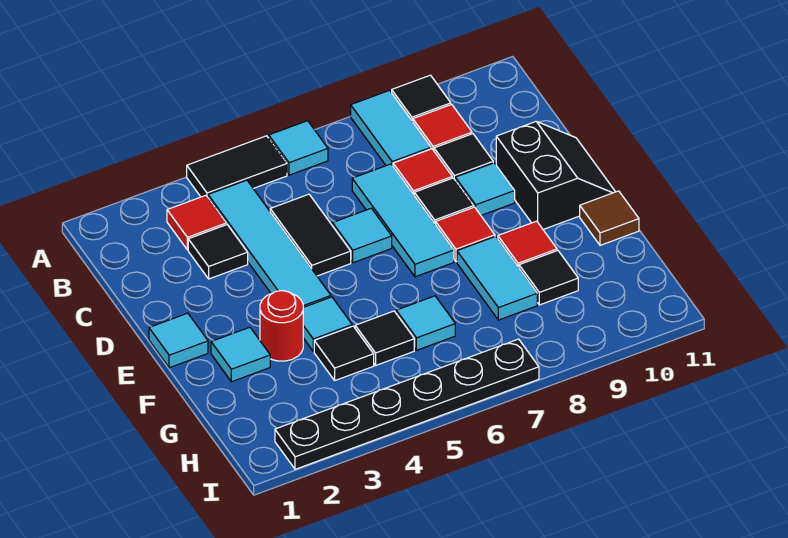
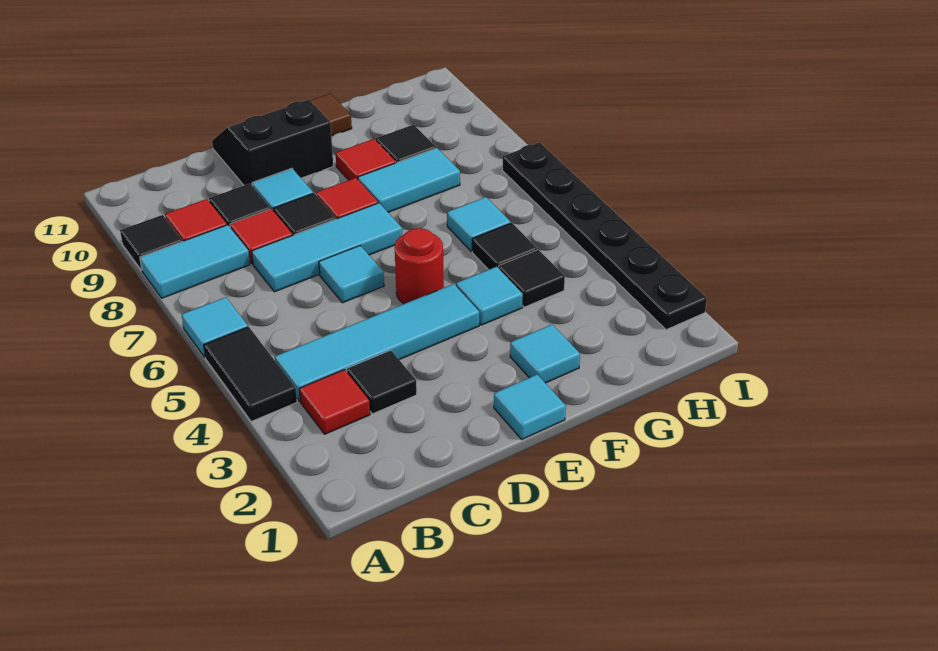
black tile C5:D5 level 1 -> none
red round brick F3 level 1 -> red round brick E5 level 1

